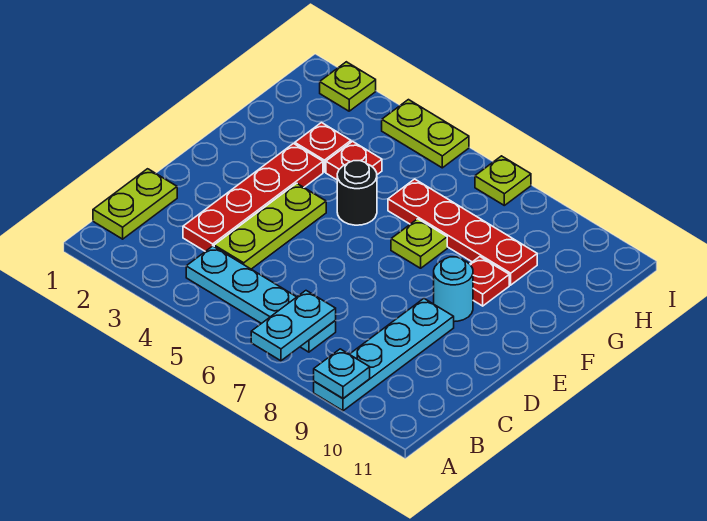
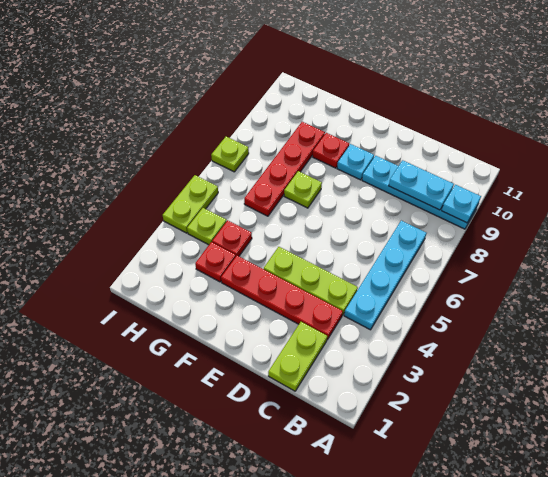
cyan plate A7:B7 level 2 -> cyan plate B9:C9 level 2
lime plate B1:C1 level 1 -> lime plate C1:C2 level 1
cyan round brick E9 level 1 -> cyan plate E9 level 1
black round brick F5 level 1 -> none
lime plate I2 level 1 -> lime plate H4 level 1

